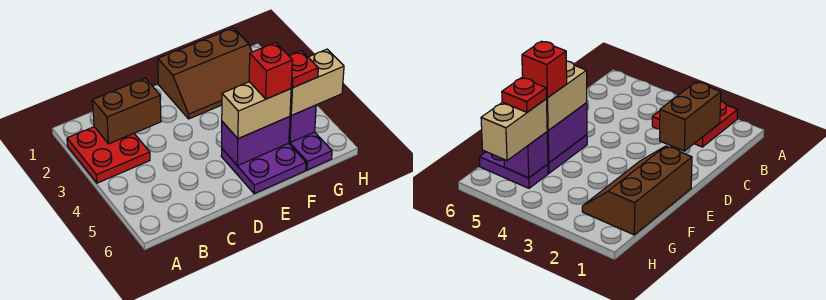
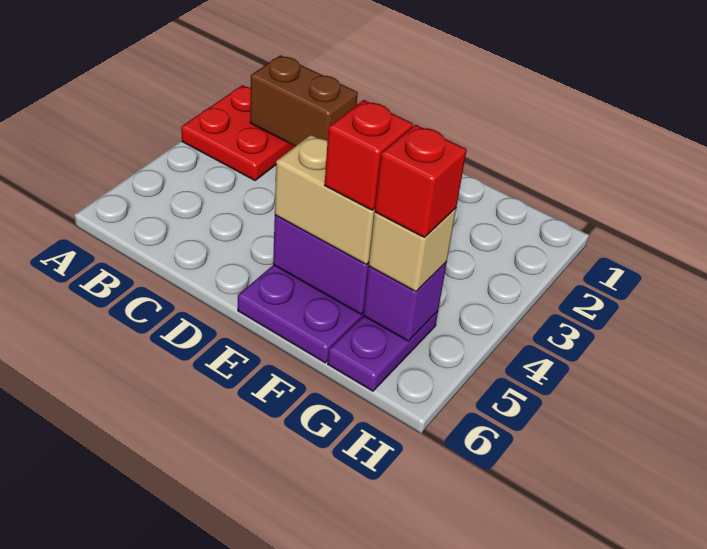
brown slope E1:G2 level 1 top 1 -> none
tan brick G5:H5 level 3 -> tan brick G5 level 3
red plate G5 level 4 -> red brick G5 level 4

